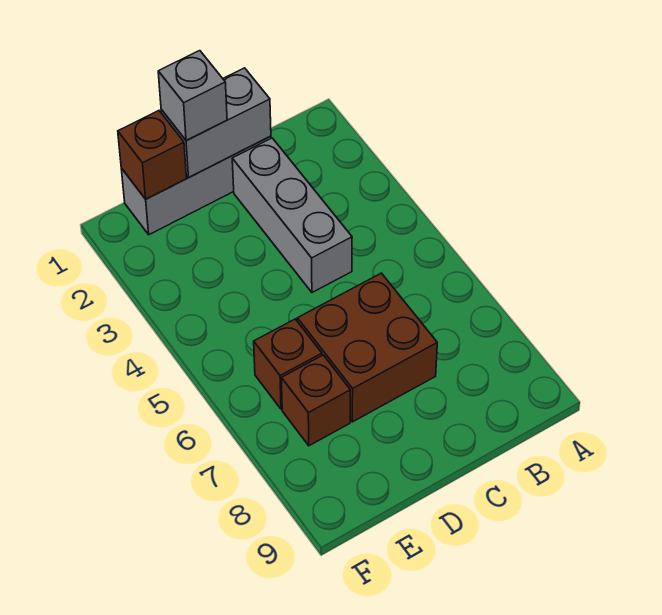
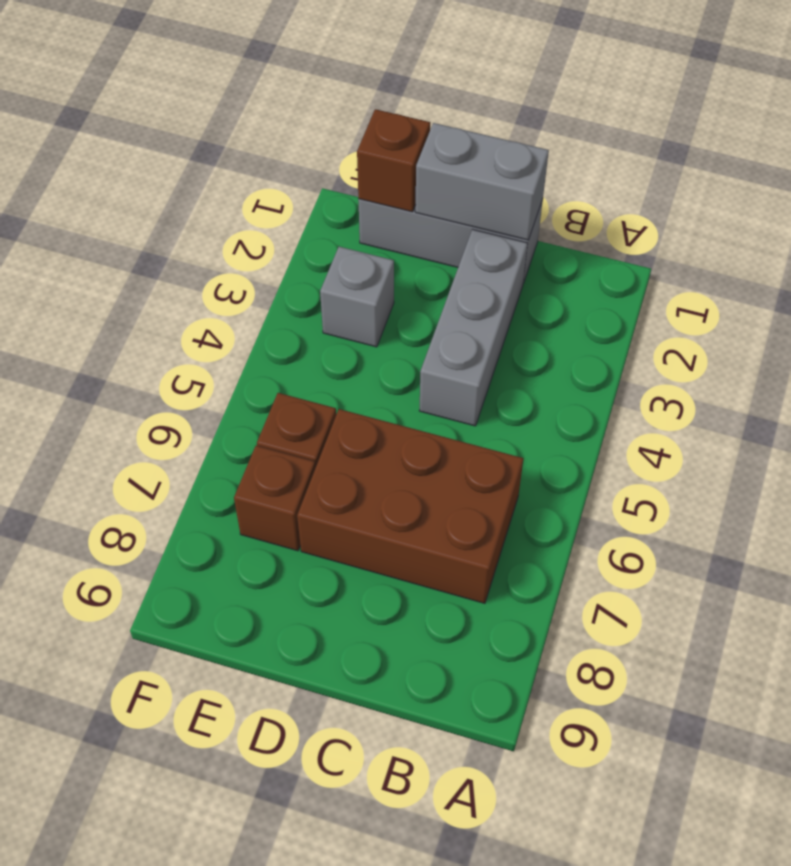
brown brick C6:D7 level 1 -> brown brick B6:D7 level 1
grey brick D1 level 3 -> grey brick E3 level 1

